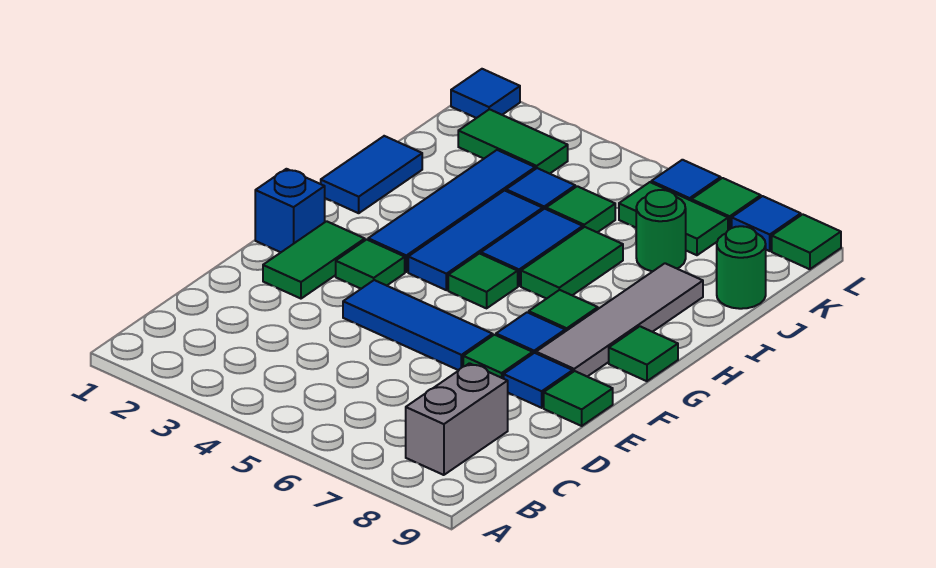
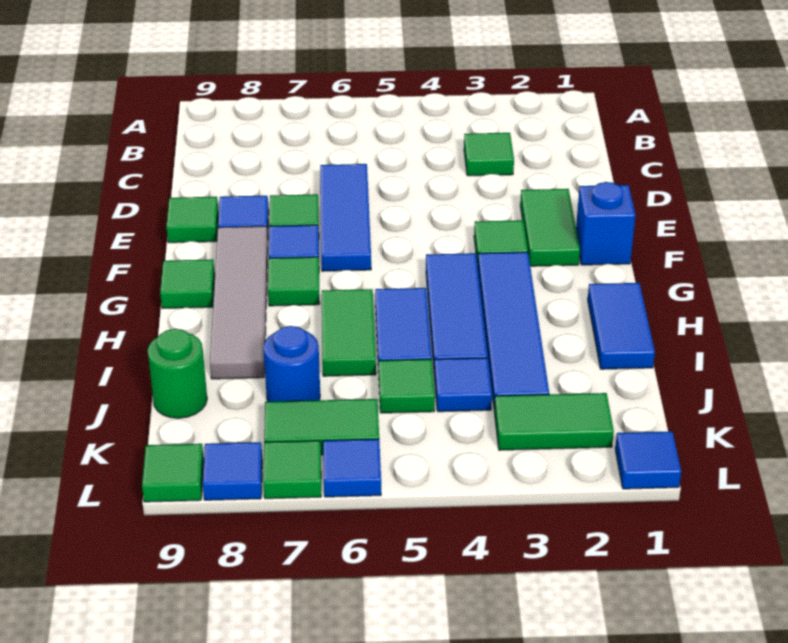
grey brick B8:C8 level 1 -> none
blue tile E4:E6 level 1 -> blue tile D6:F6 level 1
green tile G5 level 1 -> green tile C3 level 1
green round brick J7 level 1 -> blue round brick J7 level 1

